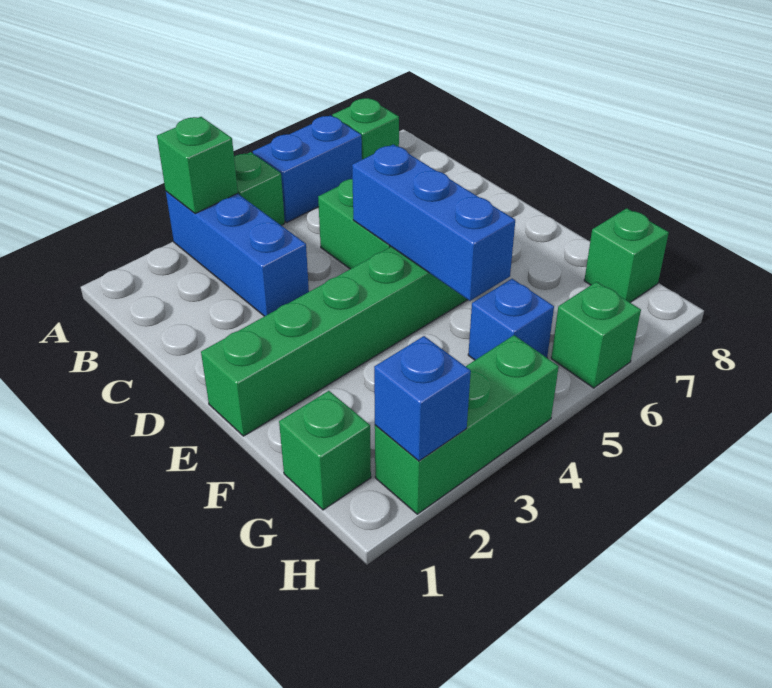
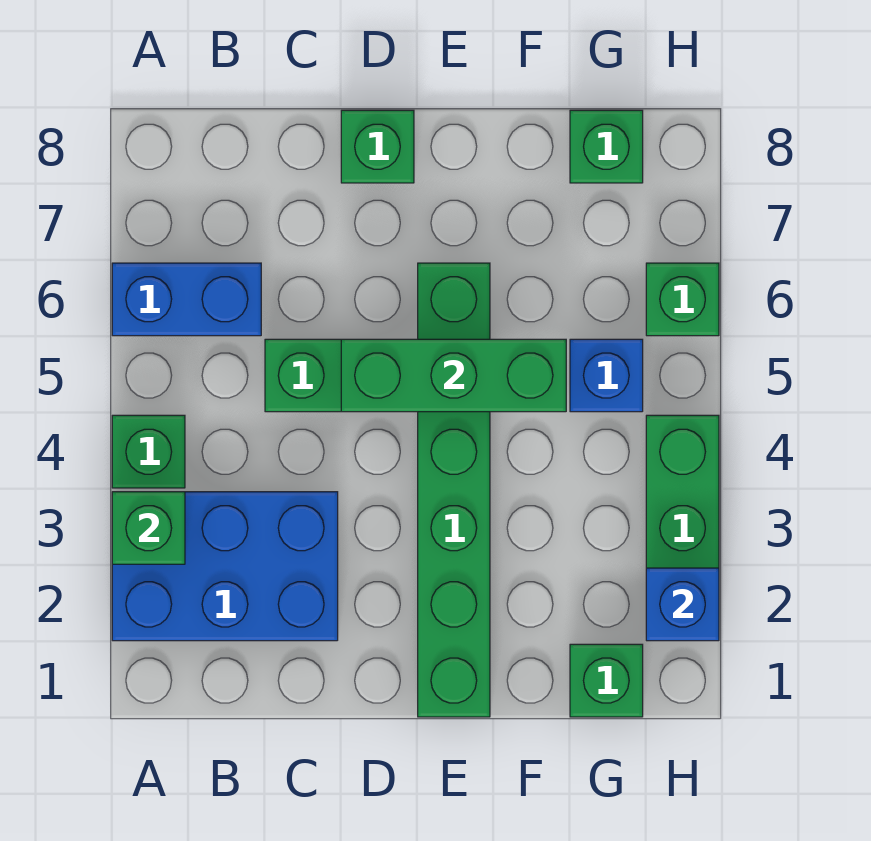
blue brick A3:C3 level 1 -> blue brick A2:C3 level 1
blue brick A5:A6 level 1 -> blue brick A6:B6 level 1
green brick A7 level 1 -> green brick D8 level 1
blue brick D5:F5 level 2 -> green brick D5:F5 level 2

